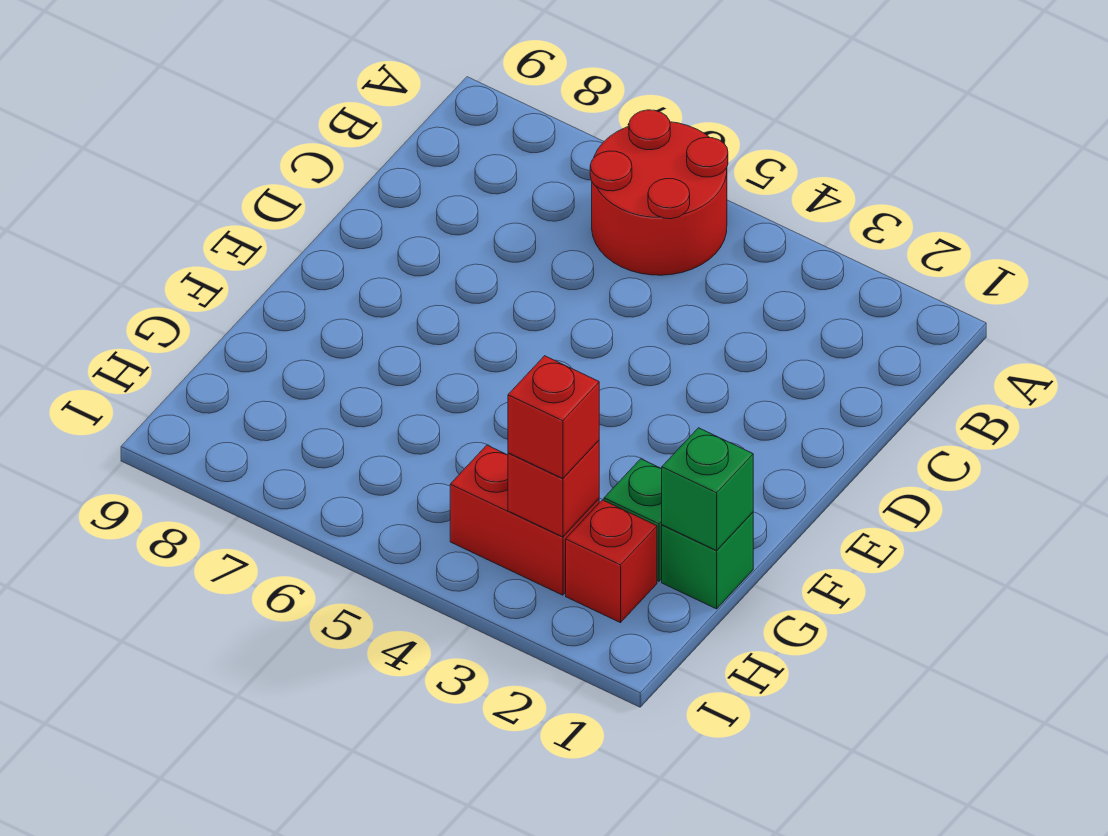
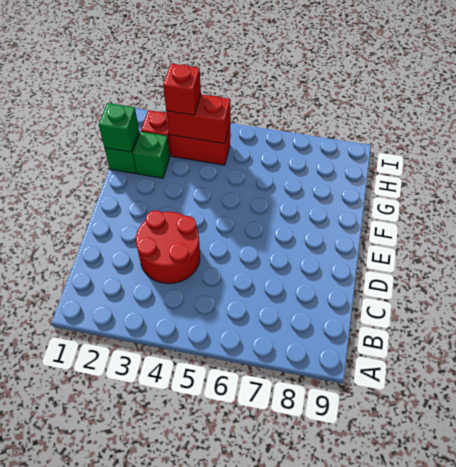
red round brick A5:B6 level 1 -> red round brick C3:D4 level 1
red brick H3 level 2 -> red brick H3:H4 level 2

